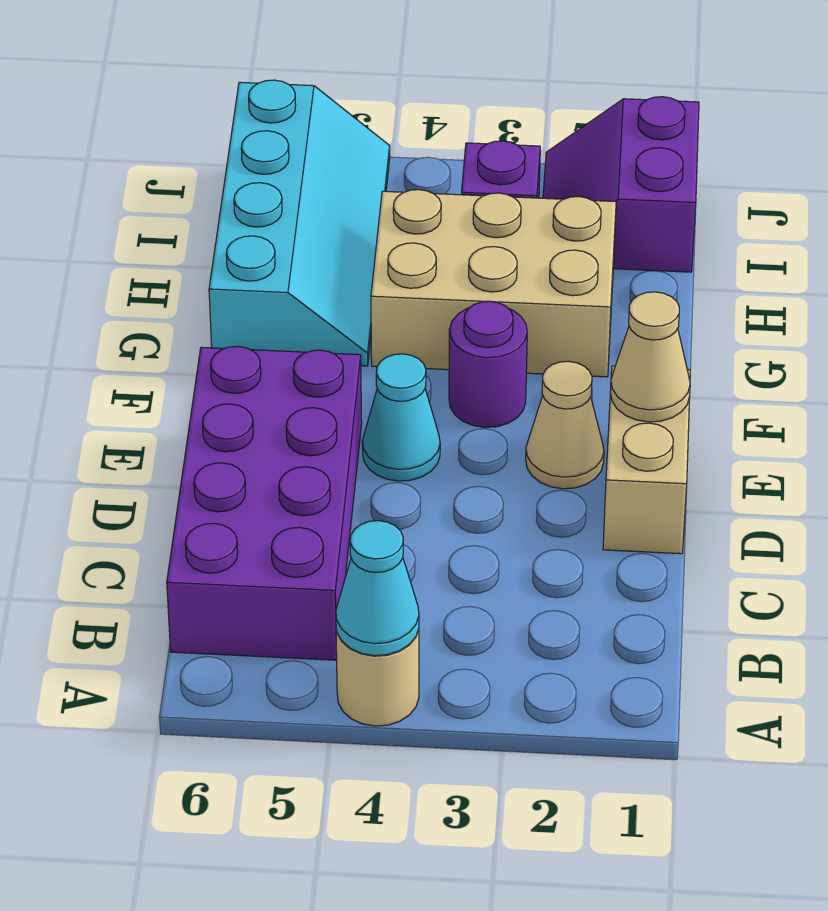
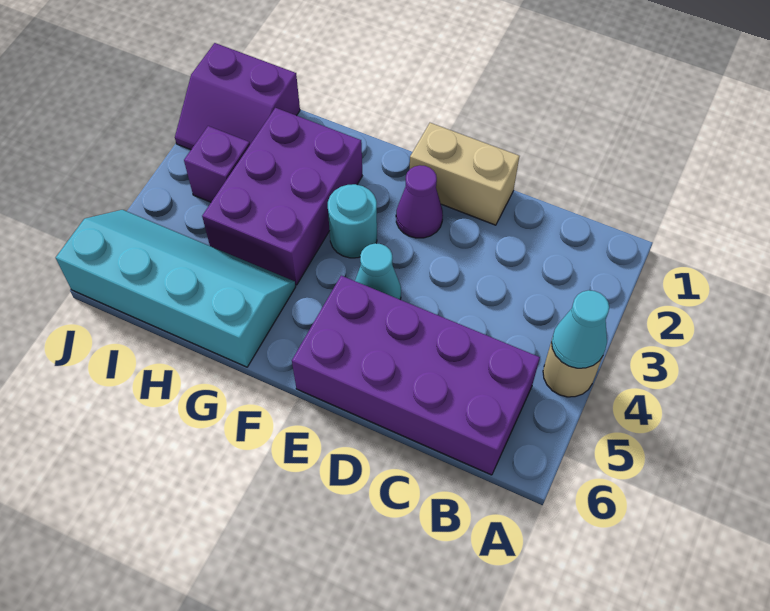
tan cone E1 level 2 -> none
tan cone E2 level 1 -> purple cone E2 level 1
purple round brick F3 level 1 -> cyan round brick F3 level 1
tan brick G2:H4 level 1 -> purple brick G2:H4 level 1

